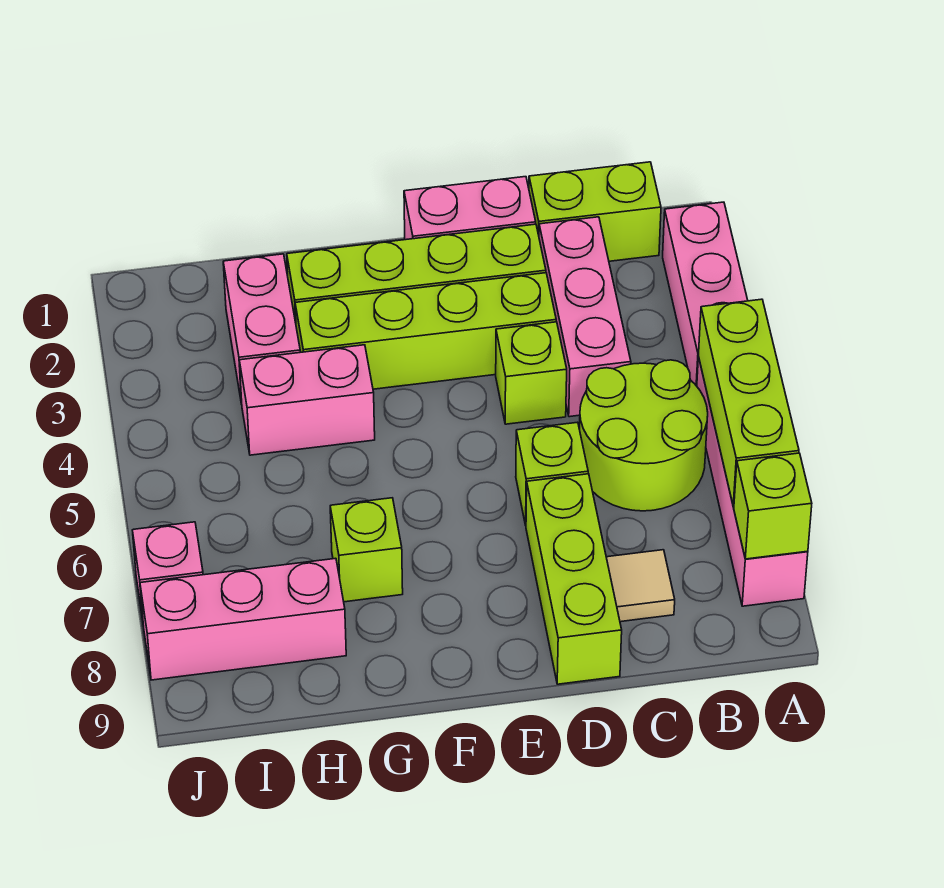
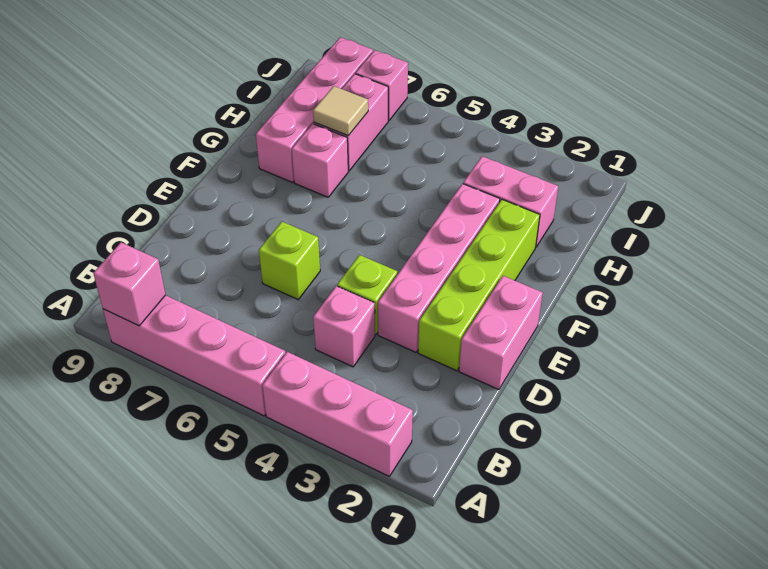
lime brick A5:A7 level 2 -> none
lime brick A8 level 2 -> pink brick A8 level 2
lime brick B1:C1 level 1 -> none
lime round brick B5:C6 level 1 -> none
pink brick C2:C4 level 1 -> pink brick C4 level 1
tan tile C8 level 1 -> tan tile H7 level 2
lime brick D3:G3 level 1 -> pink brick D3:G3 level 1
lime brick D7:D9 level 1 -> none
pink brick G4:H4 level 1 -> pink brick H7:I7 level 1
lime brick G7 level 1 -> pink brick G7 level 1
pink brick H8:J8 level 1 -> pink brick G8:J8 level 1

